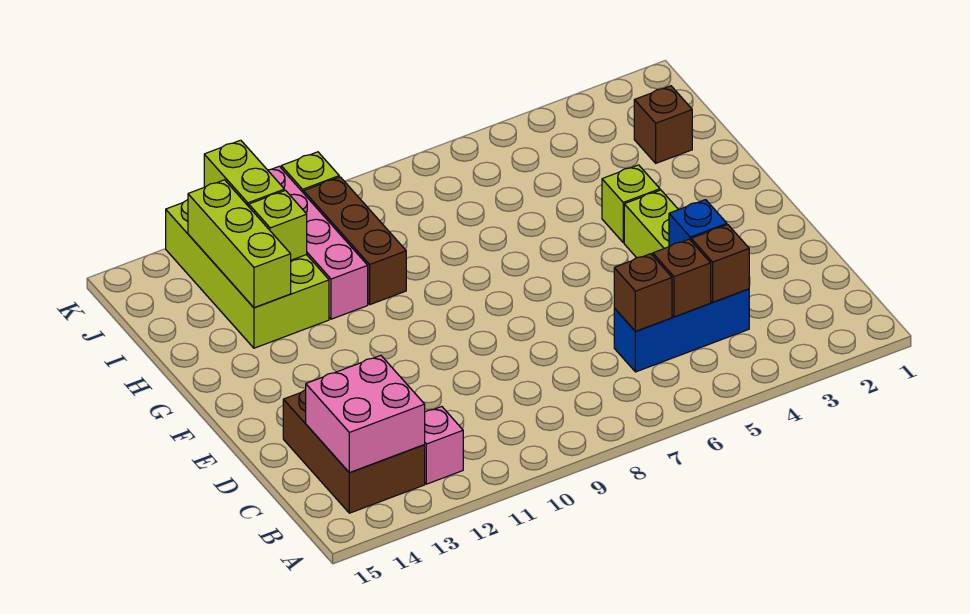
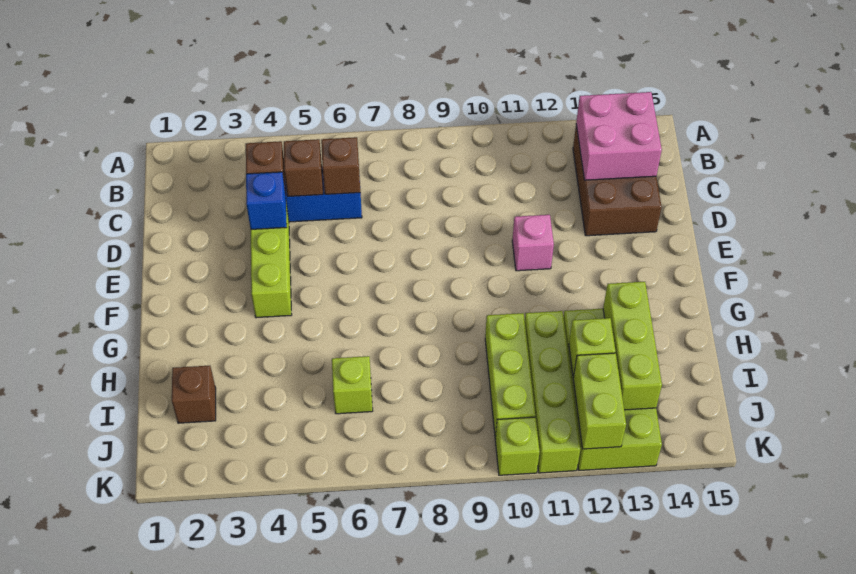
pink brick B12 level 1 -> pink brick E11 level 1
lime brick G4 level 1 -> lime brick I6 level 1
brown brick H10:J10 level 1 -> lime brick H10:J10 level 1
pink brick H11:K11 level 1 -> lime brick H11:K11 level 1

